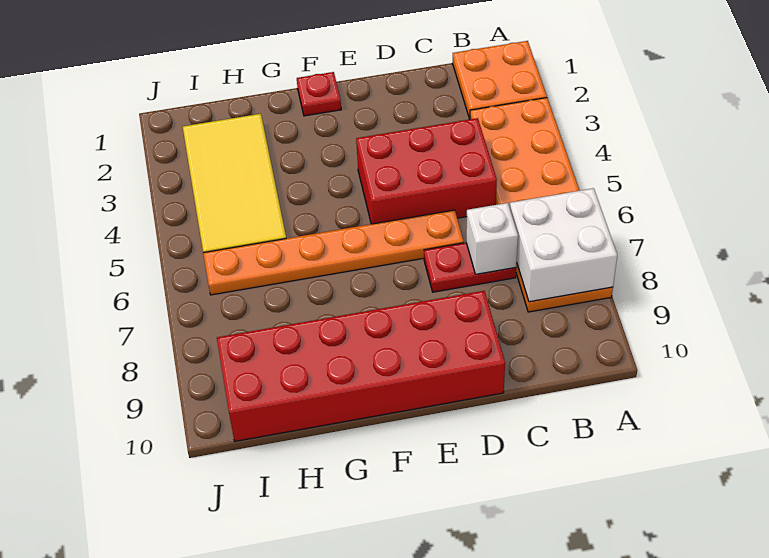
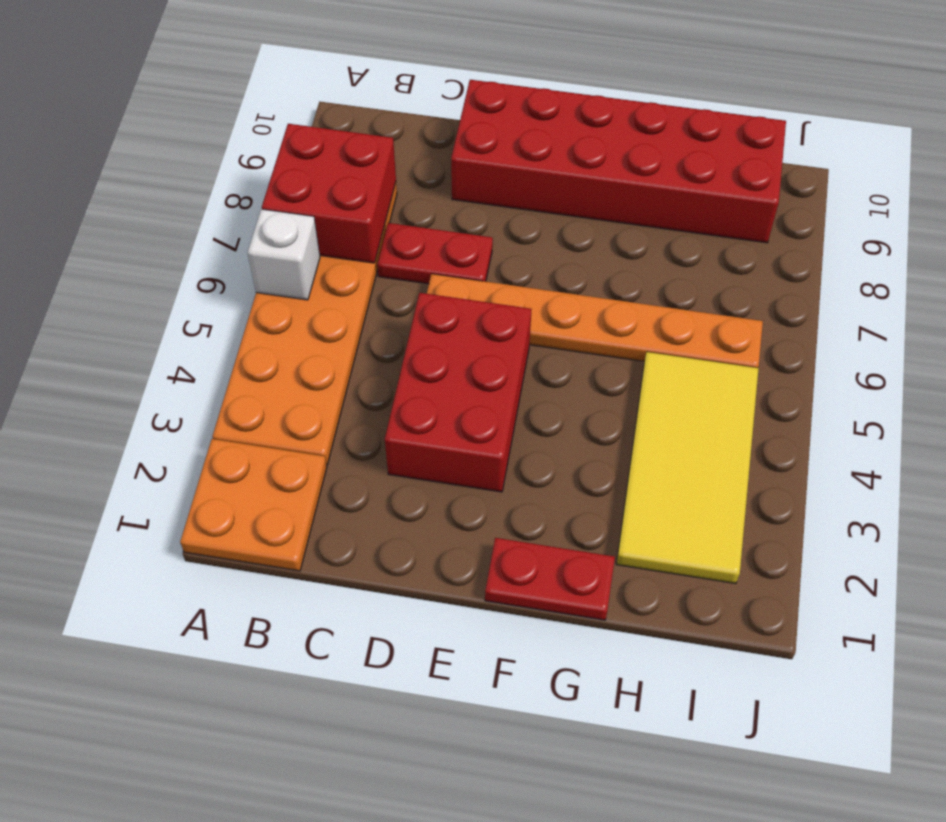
white brick A7:B8 level 2 -> red brick A7:B8 level 2
red brick C4:E5 level 1 -> red brick D3:E5 level 1
white brick C7 level 2 -> white brick A6 level 2
red plate F1 level 1 -> red plate F1:G1 level 1

